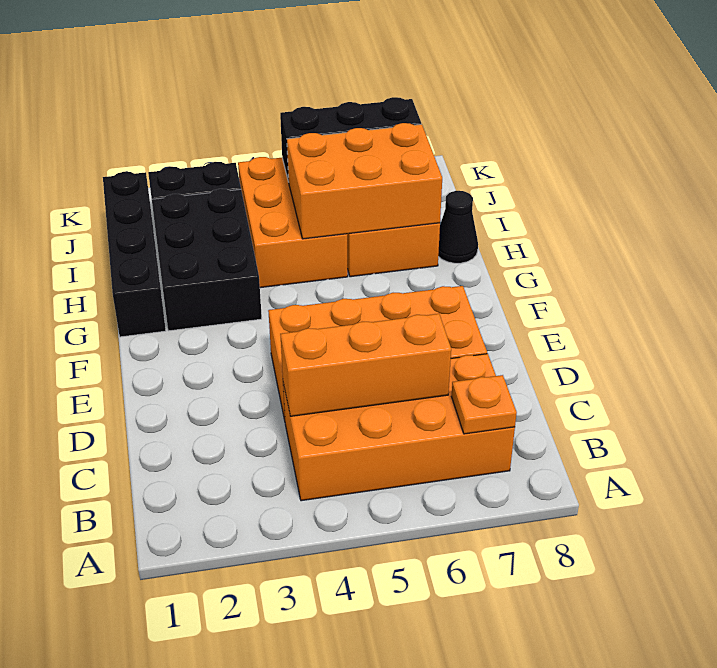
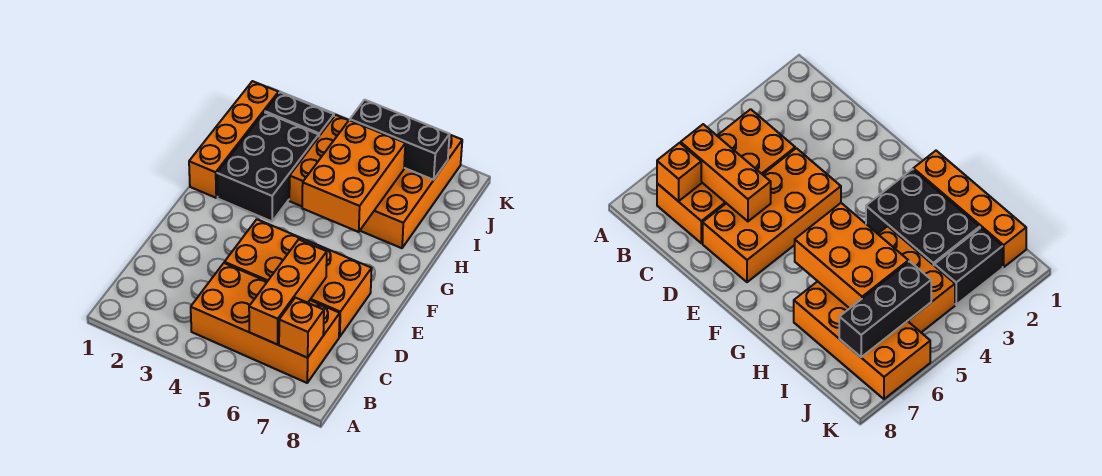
orange plate B7 level 2 -> orange brick B7 level 2
orange brick C4:C6 level 2 -> orange brick B6:D6 level 2
black brick G1:J1 level 1 -> orange brick G1:J1 level 1
orange brick H5:I7 level 2 -> orange brick G5:I6 level 2
black cone H8 level 1 -> none

